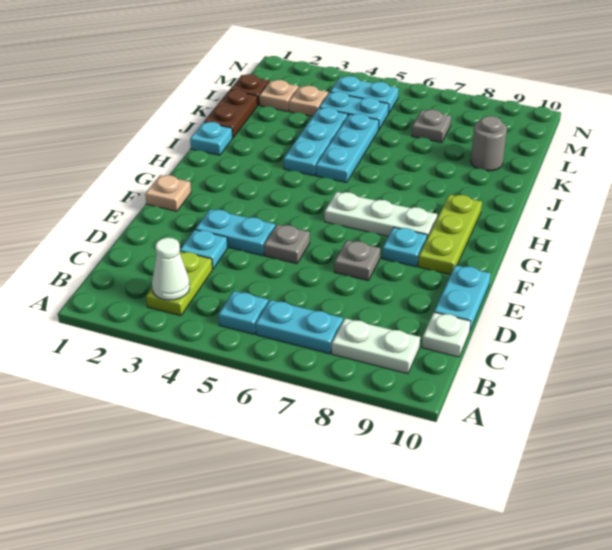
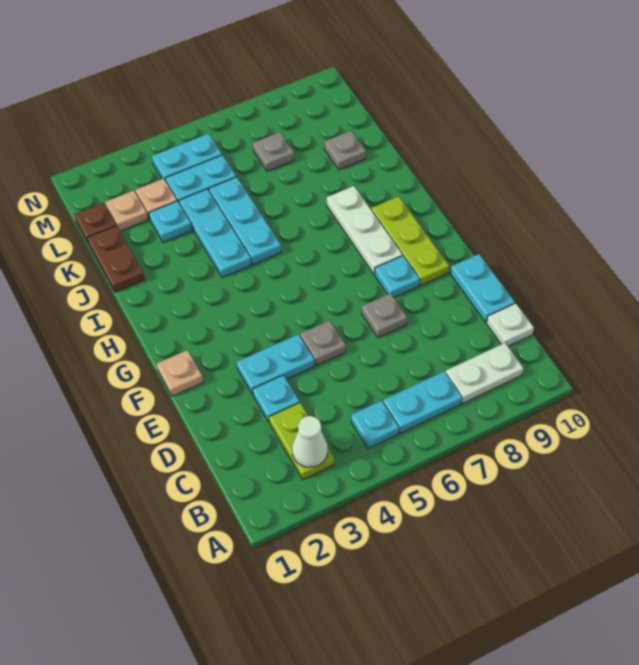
white plate G6:G8 level 1 -> white plate G8:I8 level 1
cyan plate I1 level 1 -> cyan plate K3 level 1
grey round brick K9 level 1 -> grey plate K9 level 1

